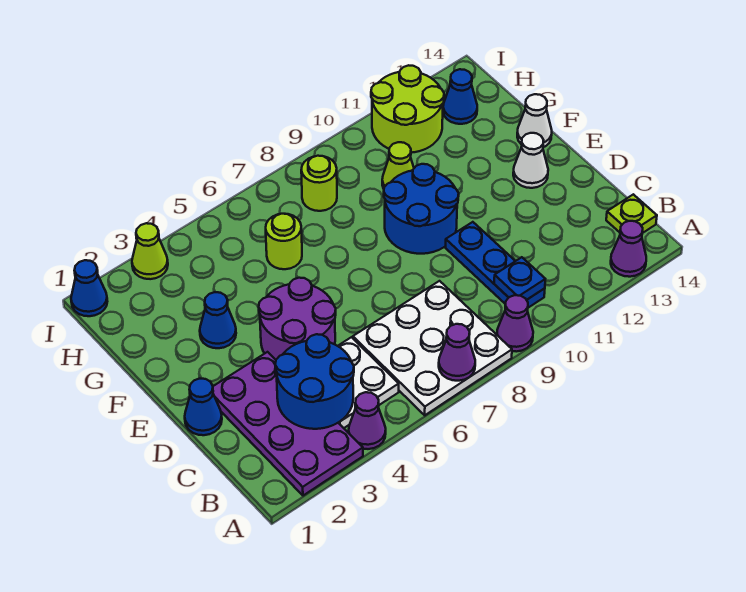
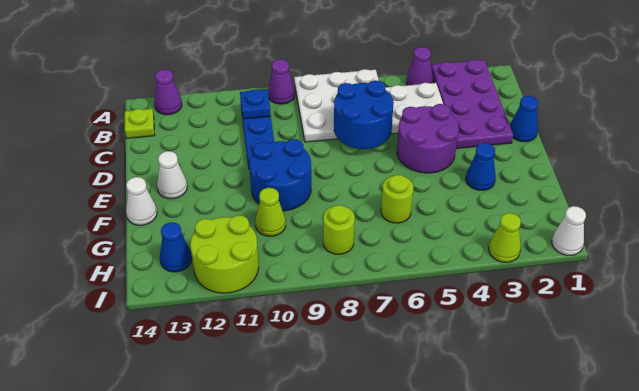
purple cone A7 level 2 -> none
blue round brick B3:C4 level 2 -> blue round brick C6:D7 level 2
blue cone I1 level 1 -> white cone I1 level 1

